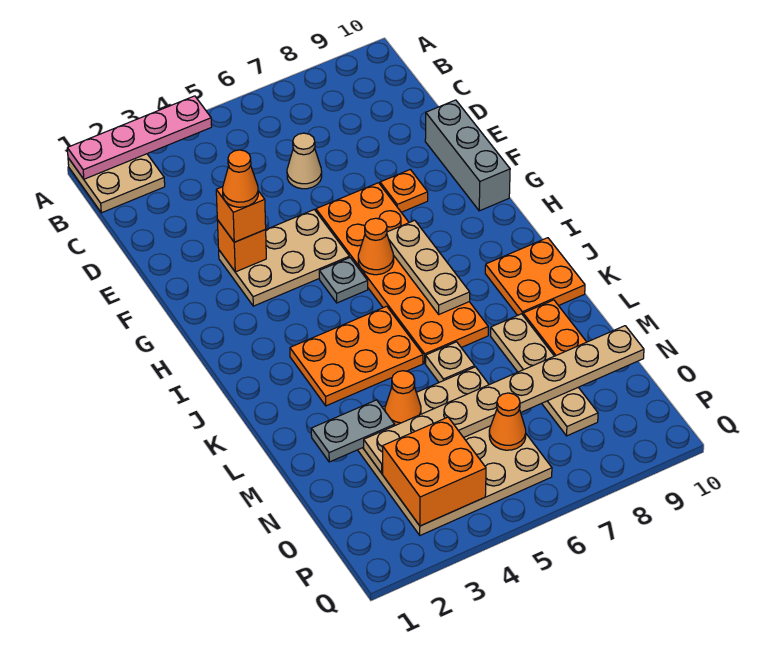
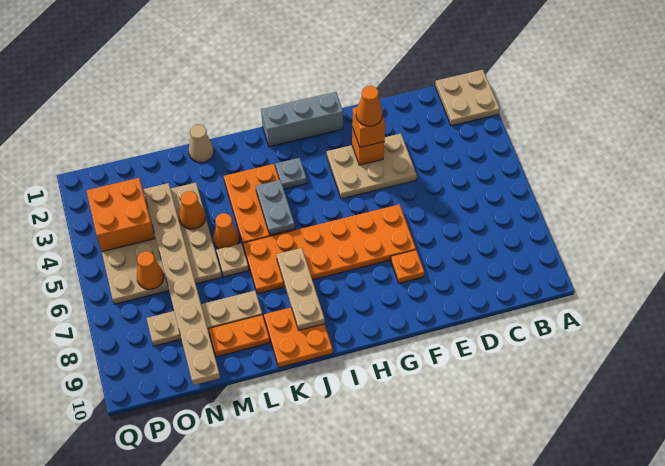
pink plate A1:A4 level 2 -> none
tan cone D6 level 1 -> tan cone L1 level 1
grey brick E10:G10 level 1 -> grey brick G1:I1 level 1
tan plate F3:G5 level 1 -> tan plate E3:G4 level 1
grey plate H5 level 1 -> grey plate I3 level 1
orange cone H6 level 2 -> orange cone L5 level 1
tan plate H7:J7 level 2 -> tan plate J7:J9 level 2
grey plate M2:M3 level 2 -> grey plate J4:J5 level 2

